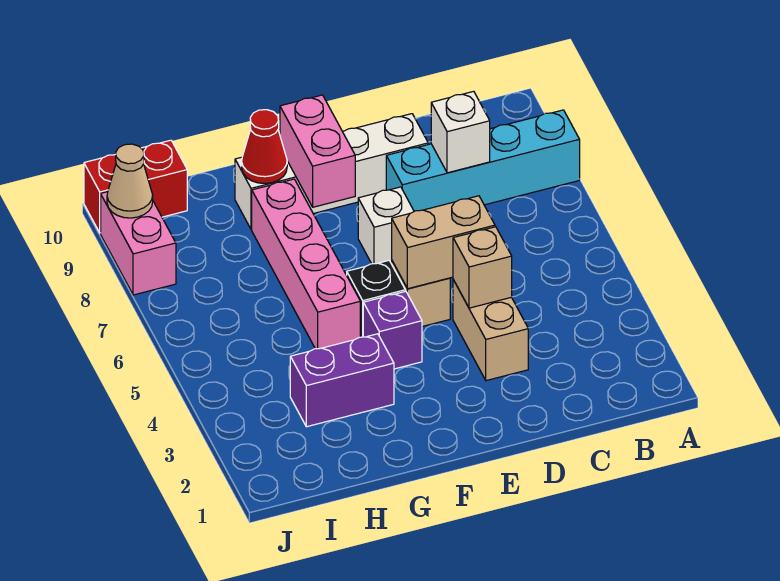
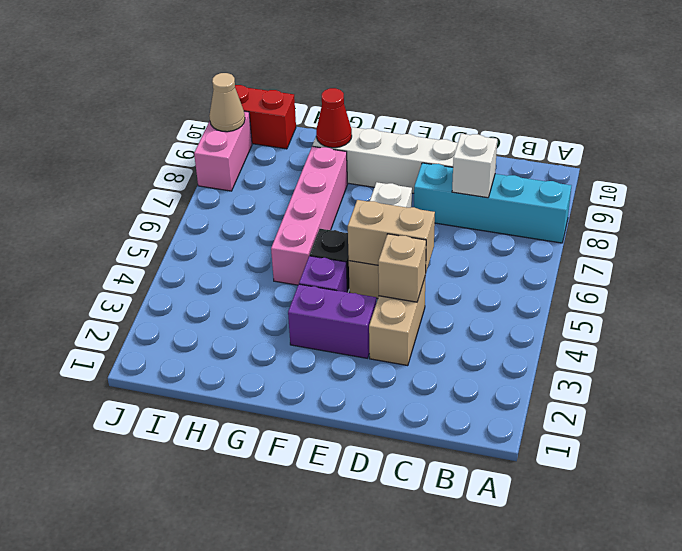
pink brick F8:F9 level 2 -> none
purple brick G3:H3 level 1 -> purple brick E3:F3 level 1

